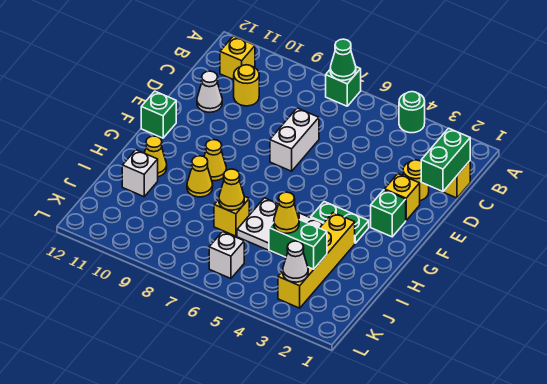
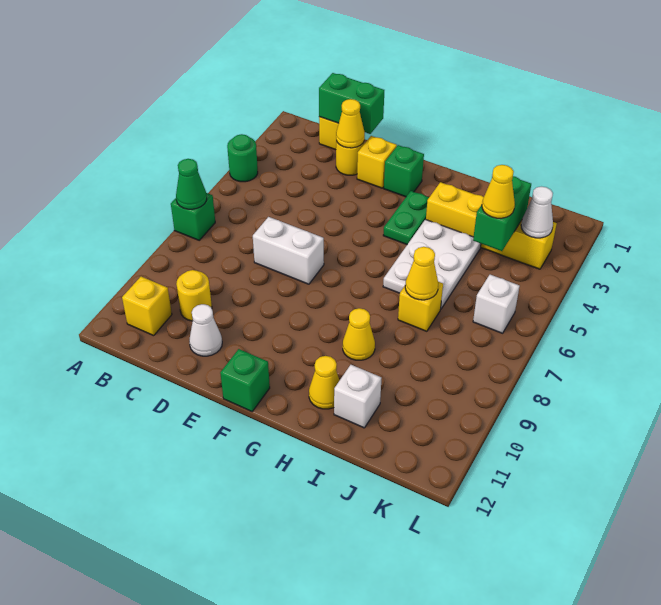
yellow cone G9 level 1 -> yellow cone D2 level 2

